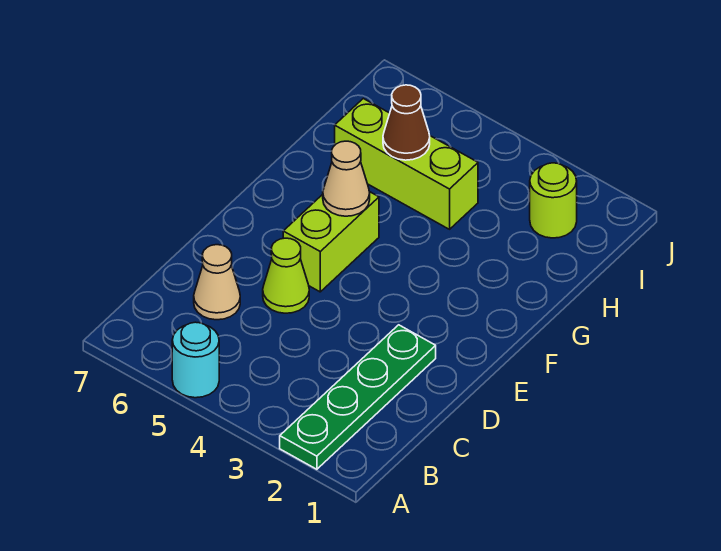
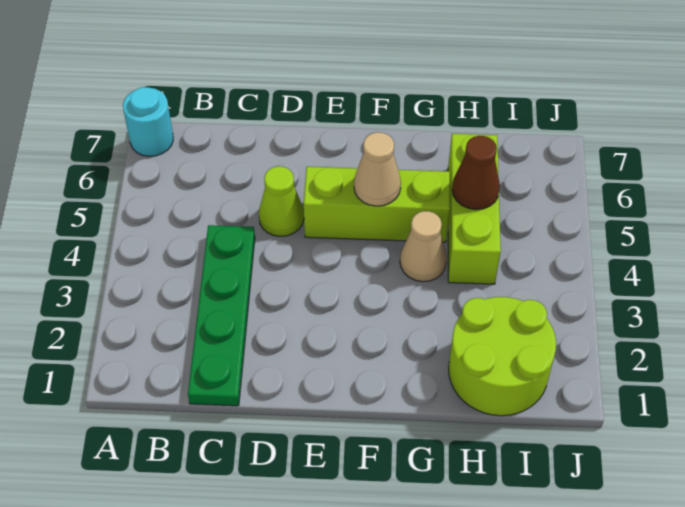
green plate A2:D2 level 1 -> green plate C1:C4 level 1
cyan round brick A5 level 1 -> cyan round brick A7 level 1
tan cone C6 level 1 -> tan cone G4 level 1
lime brick E5:F5 level 1 -> lime brick E5:G5 level 1
lime round brick I2 level 1 -> lime round brick H1:I2 level 1

